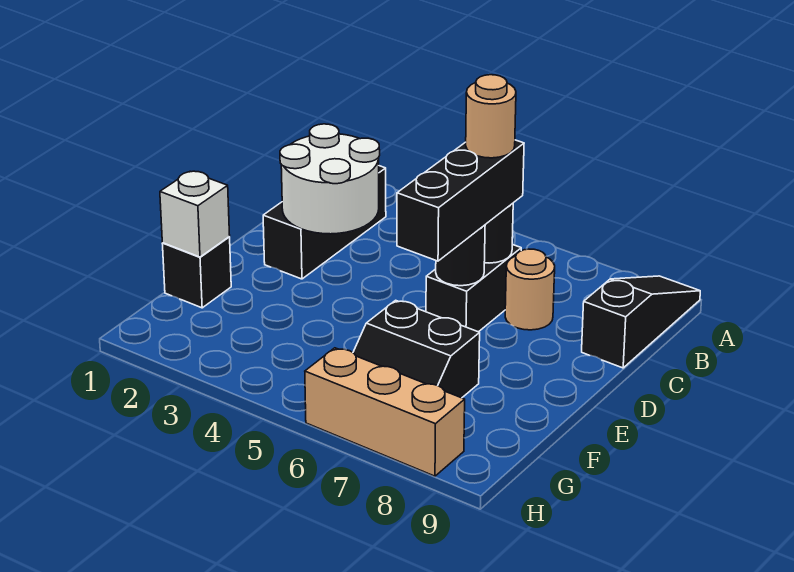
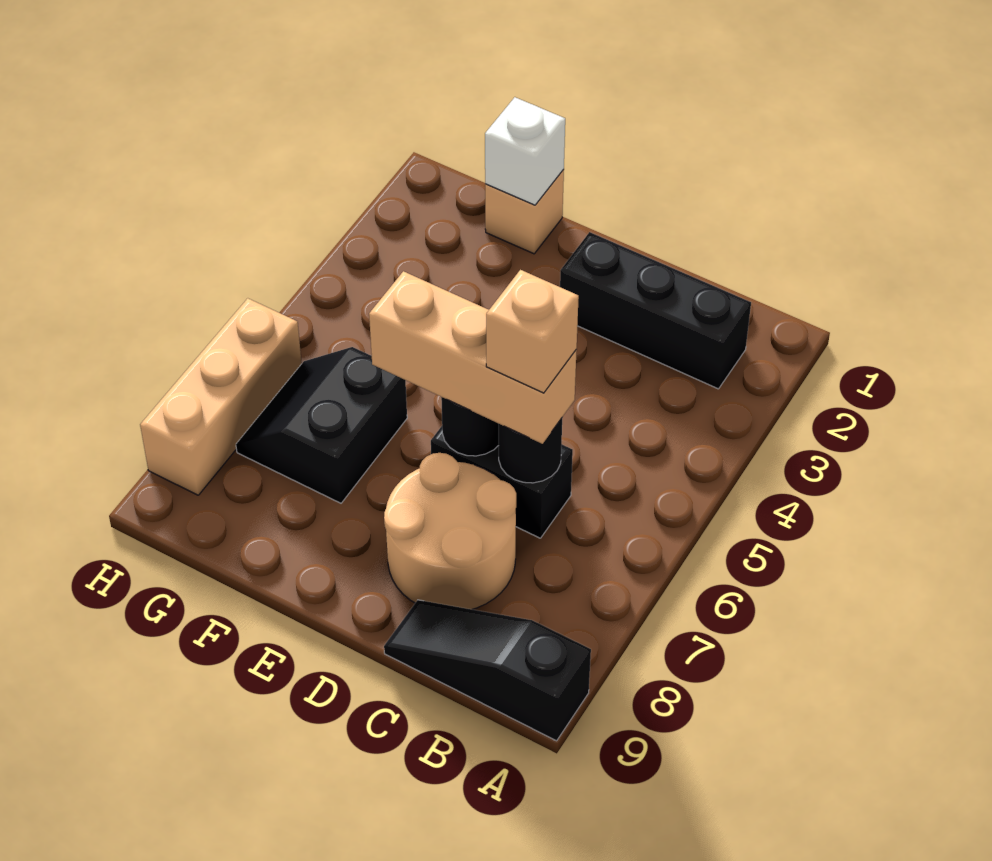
black slope A9:C9 level 1 top C -> black slope A9:C9 level 1 top A
white round brick C2:D3 level 2 -> none
black brick C6:E6 level 3 -> tan brick C6:E6 level 3
tan round brick C6 level 4 -> tan brick C6 level 4
tan round brick C7 level 1 -> tan round brick C7:D8 level 1
black brick F1 level 1 -> tan brick F1 level 1

